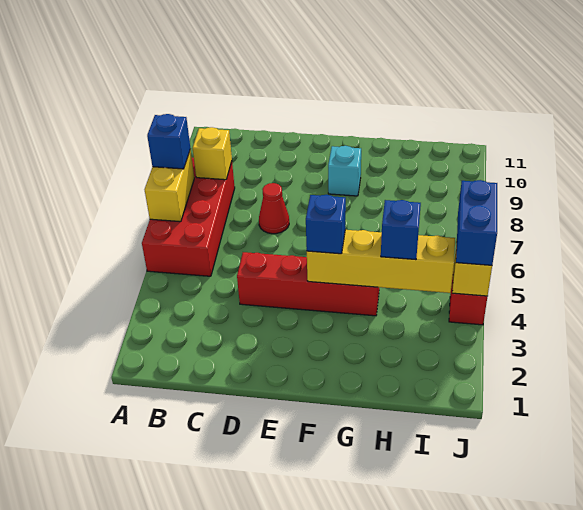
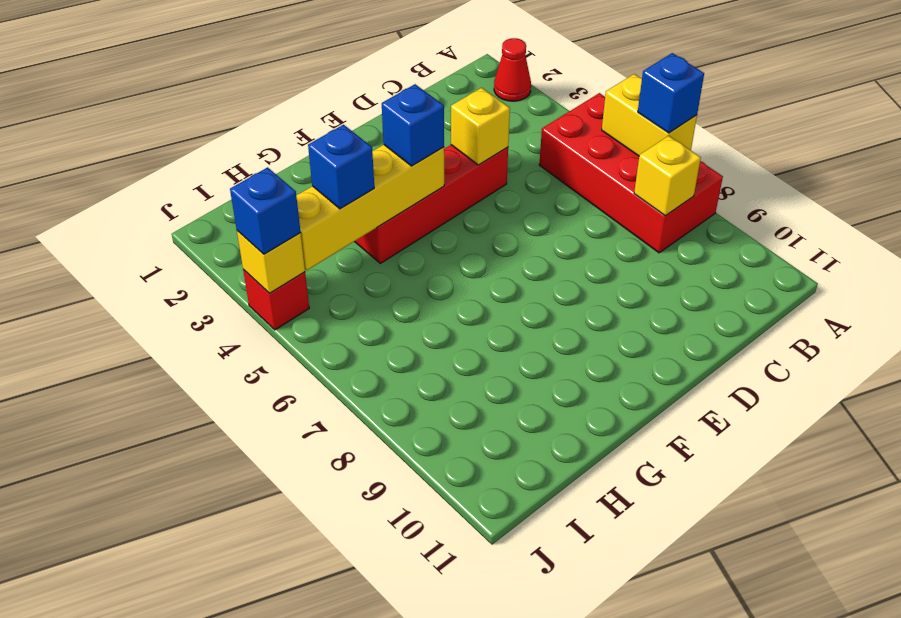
none -> yellow brick D4 level 2
red cone D7 level 1 -> red cone A2 level 1
cyan brick F9 level 1 -> none
blue brick J4:J5 level 3 -> blue brick J4 level 3

